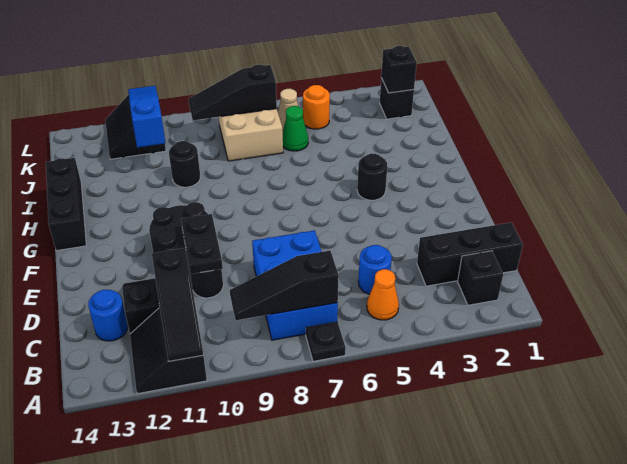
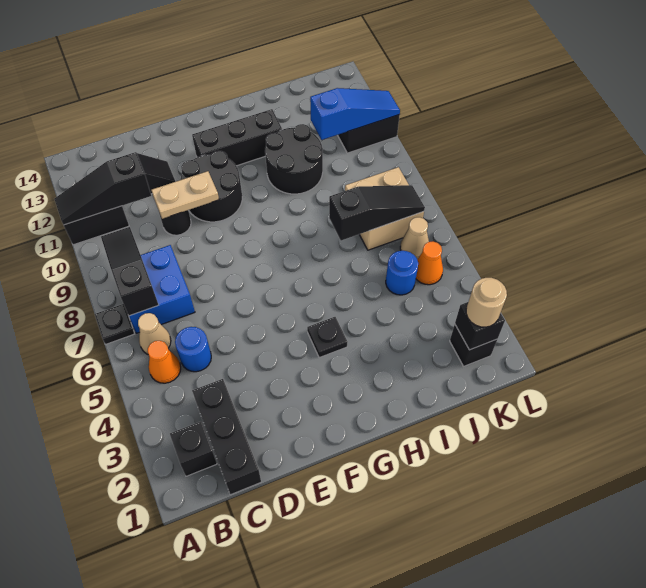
none -> tan cone B6 level 1
blue brick B7:D8 level 1 -> blue brick B7:C8 level 1
blue round brick C13 level 1 -> blue round brick J5 level 1
black plate D10:E10 level 2 -> tan plate D10:E10 level 2
black round brick G4 level 1 -> black plate G4 level 1
black brick G14:I14 level 1 -> black brick F12:H12 level 1
black round brick I10 level 1 -> black round brick H10:I11 level 1
green cone J6 level 1 -> none
none -> tan round brick K2 level 3
orange round brick K5 level 1 -> orange cone K5 level 1
black slope K7:K9 level 2 top 7 -> black slope I7:K7 level 2 top I

